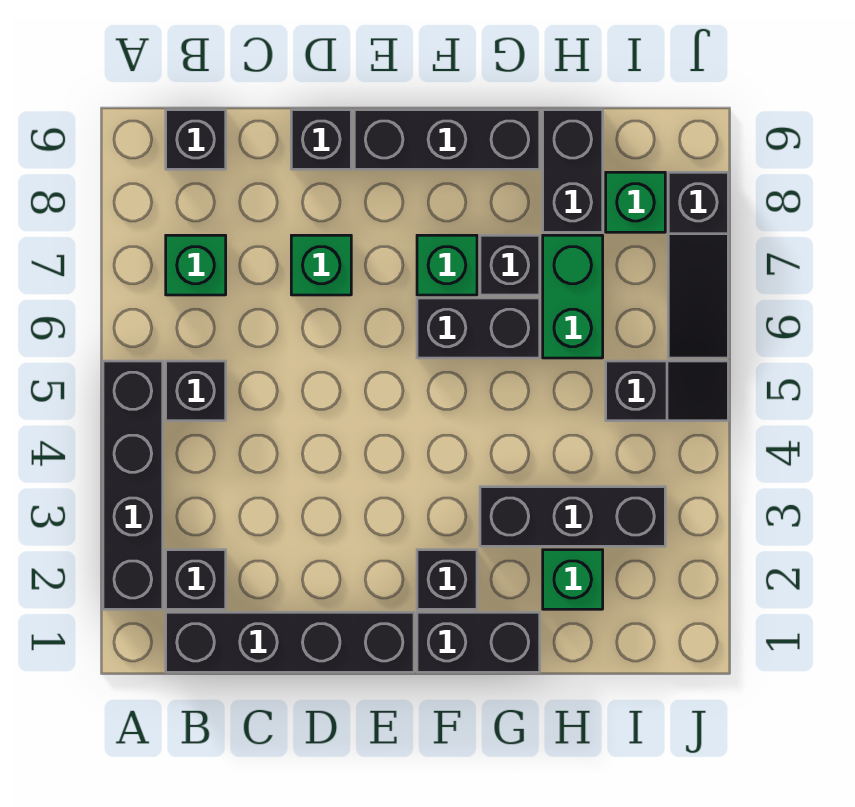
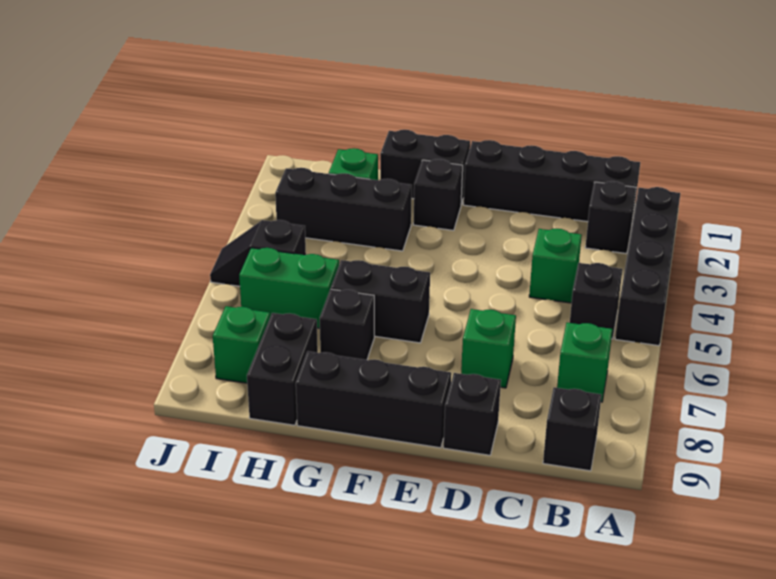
green brick F7 level 1 -> green brick C4 level 1
green brick H6:H7 level 1 -> green brick H6:I6 level 1
black slope J6:J8 level 1 top 8 -> none

